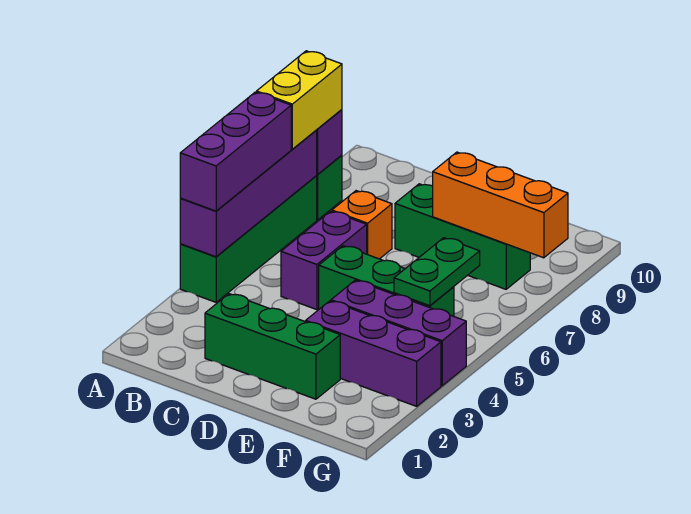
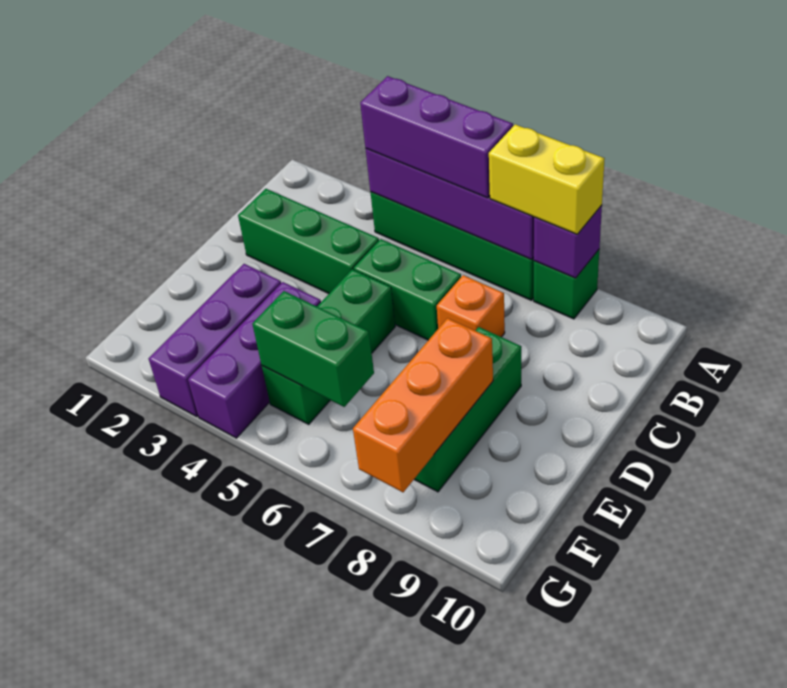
green brick C2:E2 level 1 -> green brick C2:C4 level 1
purple brick C5:C6 level 1 -> green brick C5:C6 level 1
green plate F5:F6 level 2 -> green brick F5:F6 level 2

